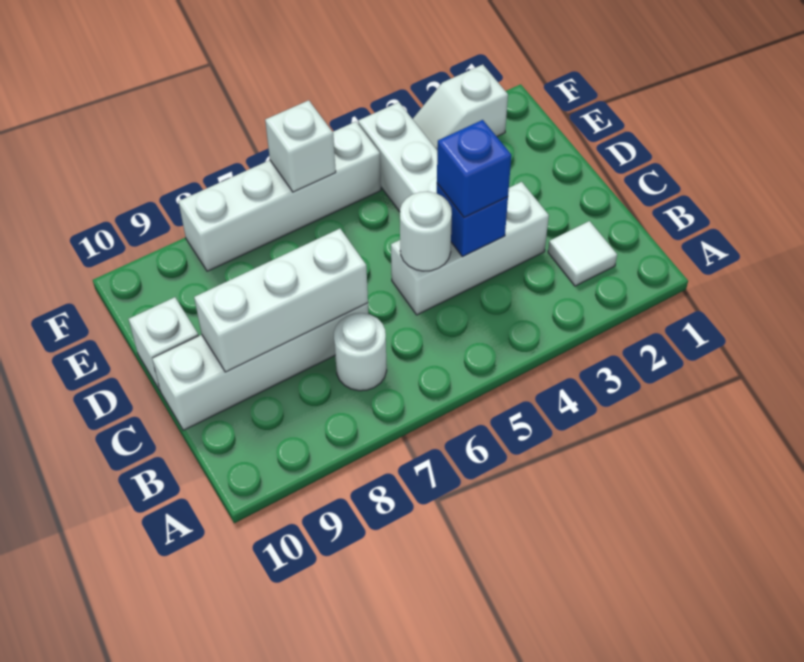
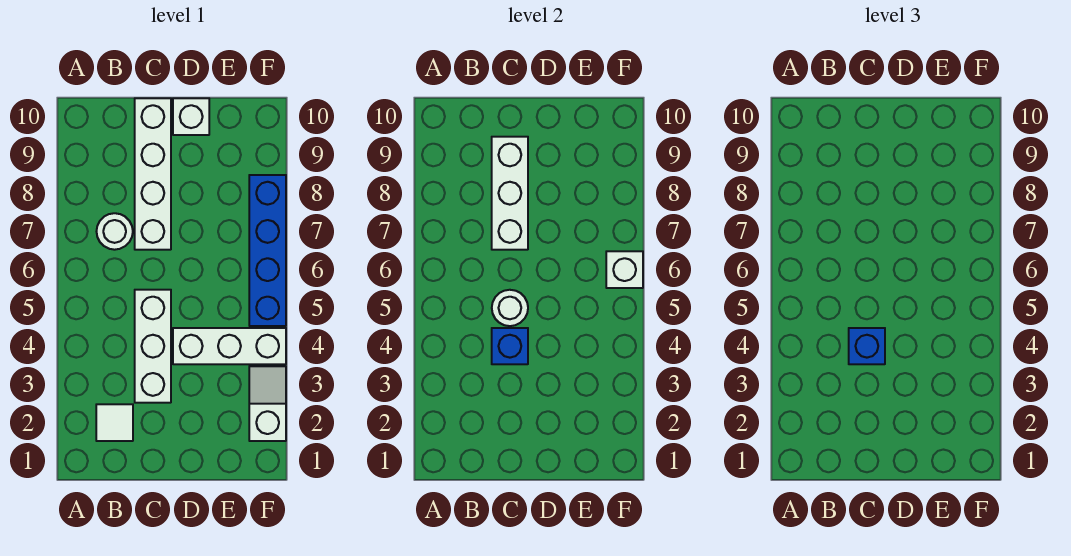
white brick F5:F8 level 1 -> blue brick F5:F8 level 1

